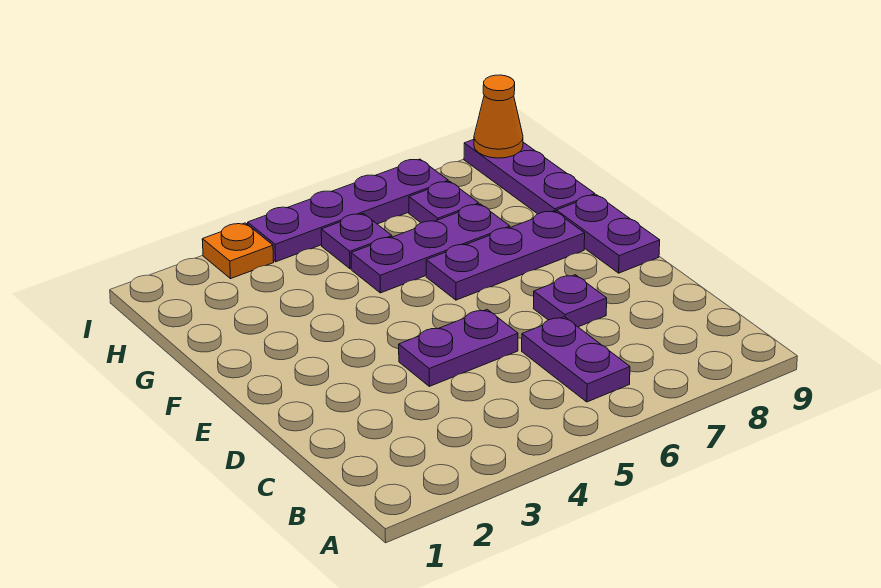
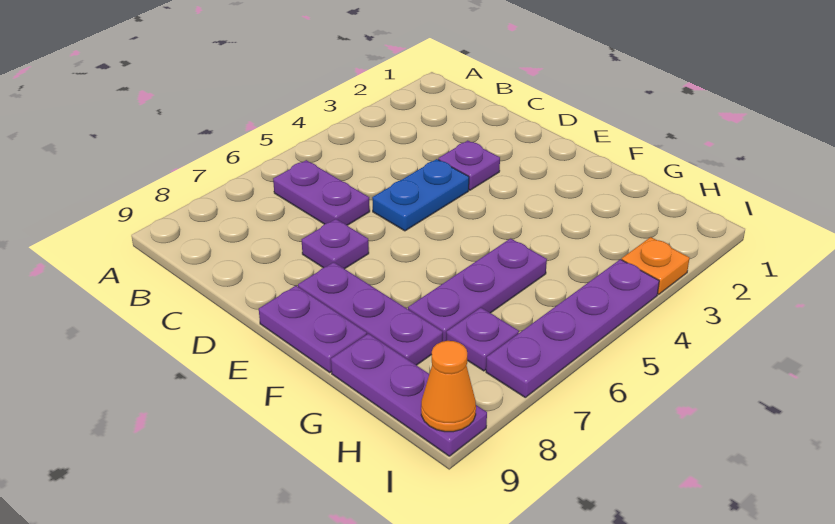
purple plate D4:D5 level 1 -> blue plate D4:D5 level 1
purple plate F6:F8 level 1 -> purple plate E8:G8 level 1
purple plate H5 level 1 -> purple plate D3 level 1

